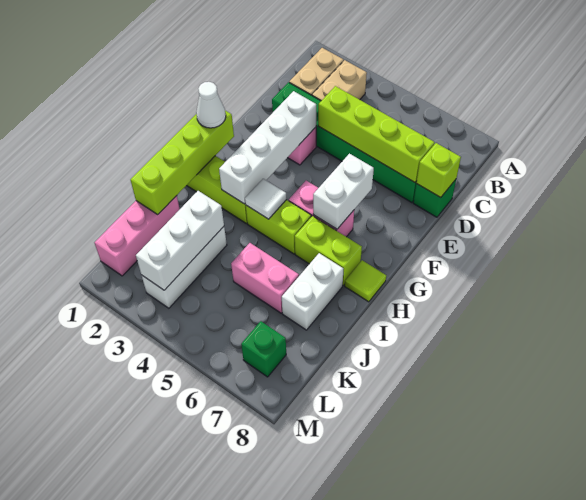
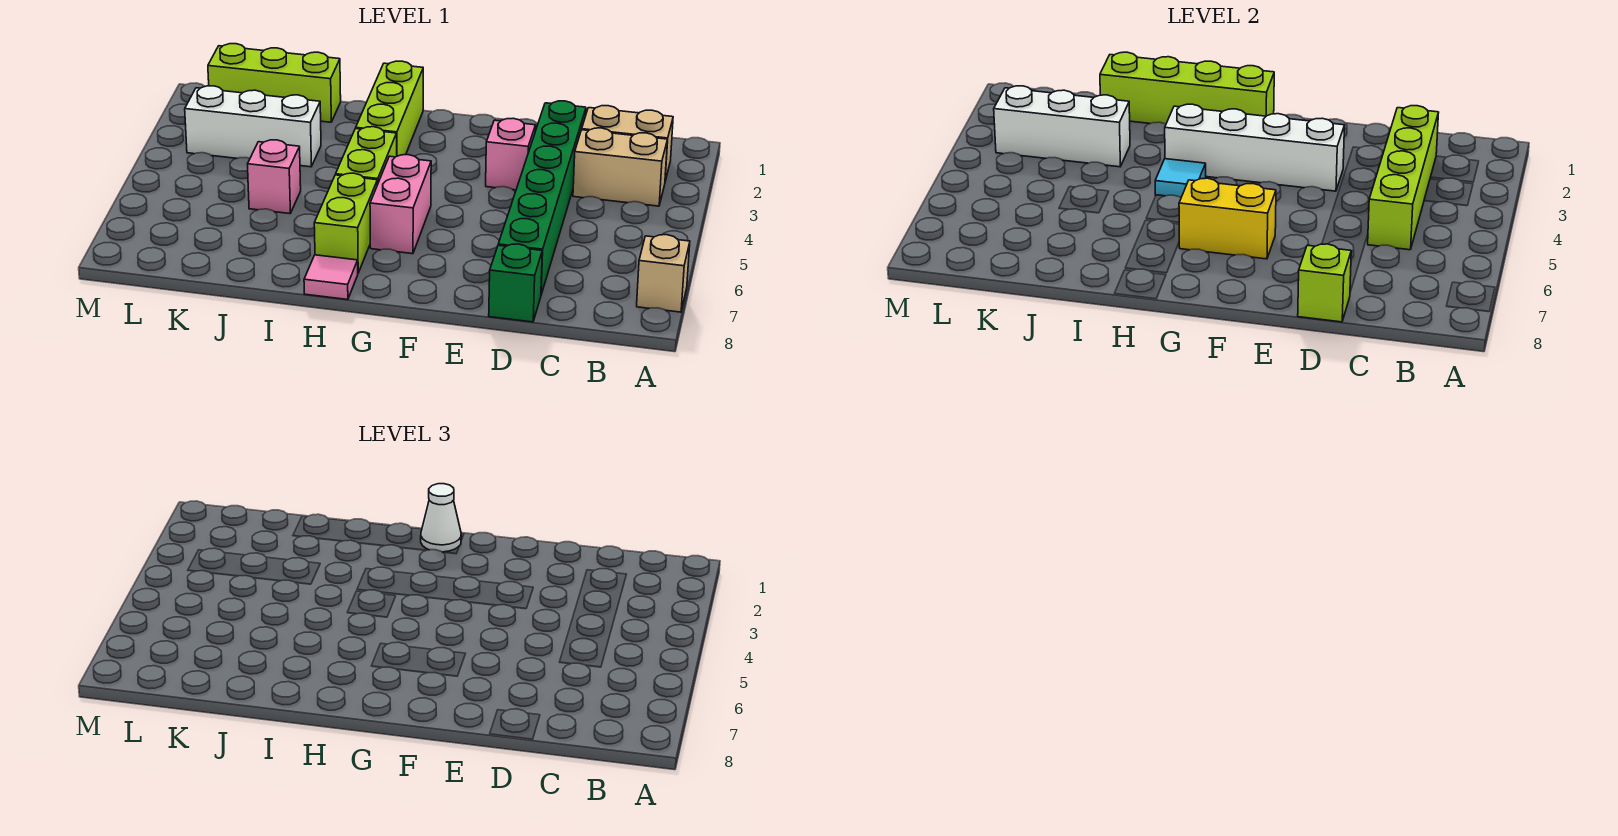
none -> tan brick A7 level 1
lime brick D4:D7 level 2 -> lime brick C2:C5 level 2
white brick F6:G6 level 2 -> yellow brick F6:G6 level 2
white tile H4 level 2 -> cyan tile H4 level 2
lime tile H8 level 1 -> pink tile H8 level 1
white brick I7:J7 level 1 -> none
pink brick J1:L1 level 1 -> lime brick J1:L1 level 1
pink brick J5:J6 level 1 -> pink brick J5 level 1
green brick L7 level 1 -> none

